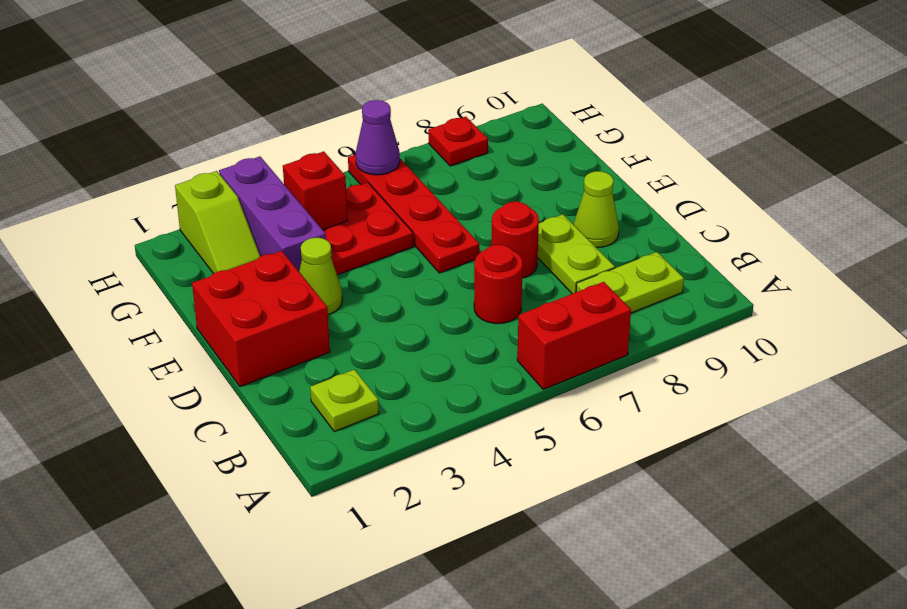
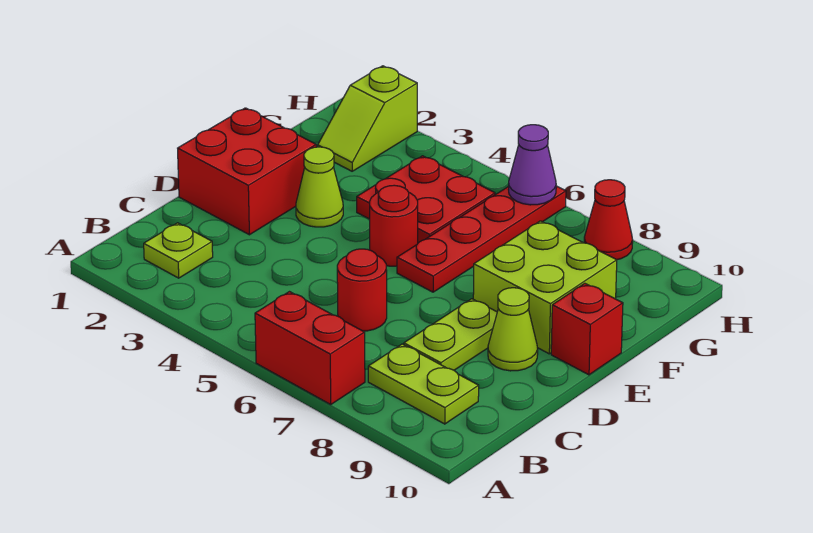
red round brick D7 level 1 -> red round brick E5 level 1
none -> lime brick E8:F9 level 1
purple brick F3:H3 level 1 -> none
red brick G4 level 2 -> red brick E10 level 1
red plate H8 level 1 -> red cone H8 level 1

